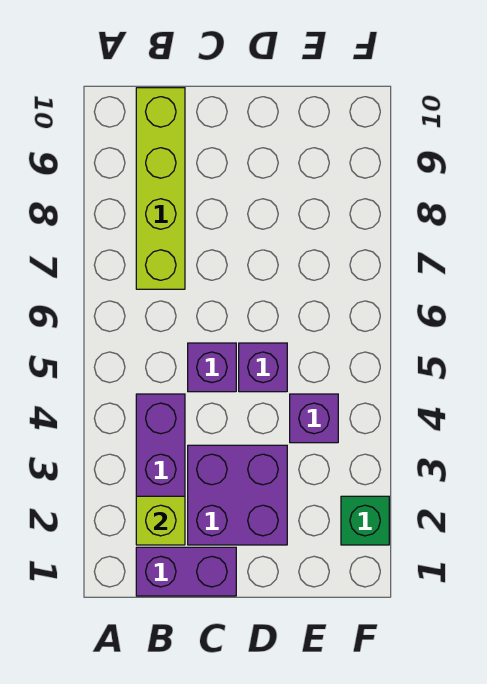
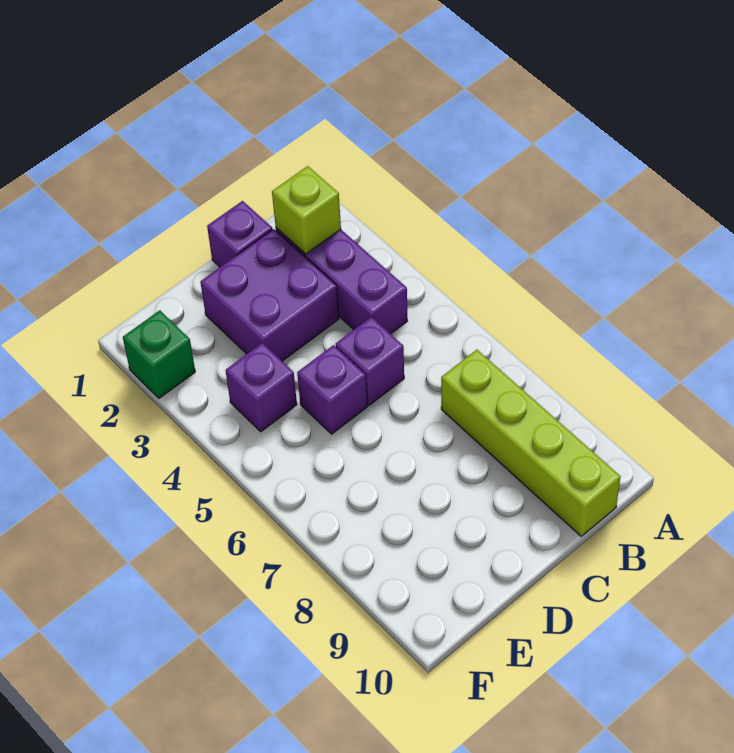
purple brick B1:C1 level 1 -> purple brick C1 level 1

